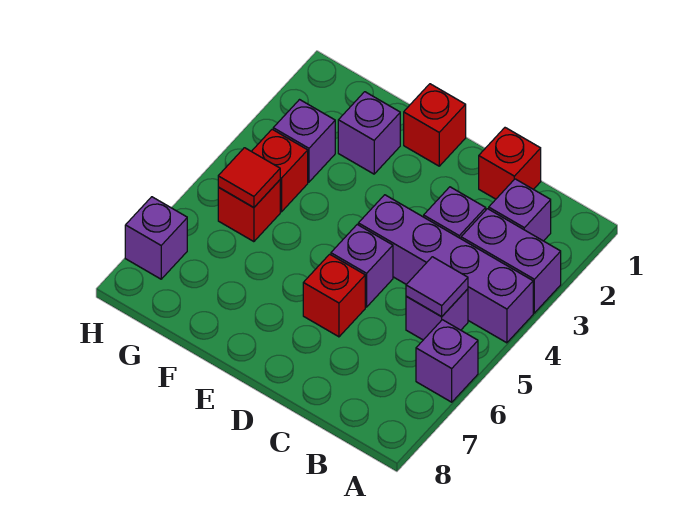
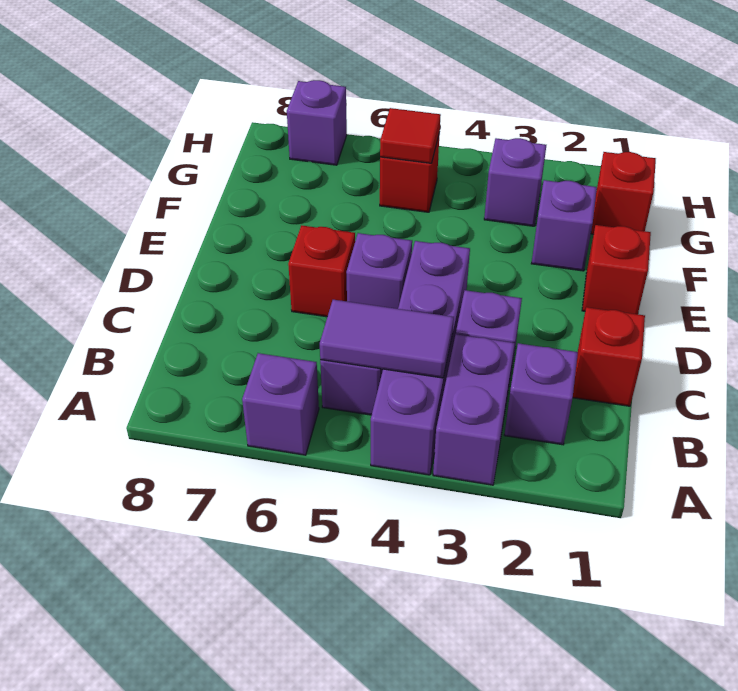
purple tile B5 level 2 -> purple tile B4:B5 level 2
red brick G4 level 1 -> red brick G1 level 1

